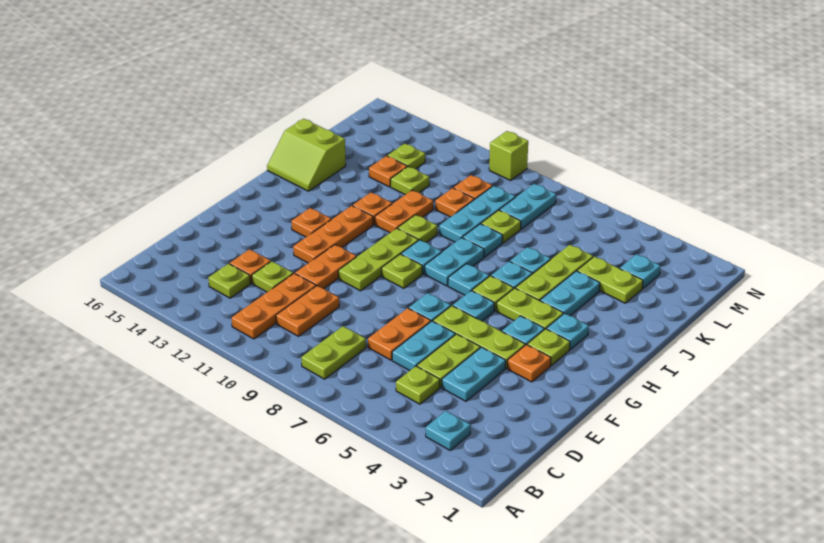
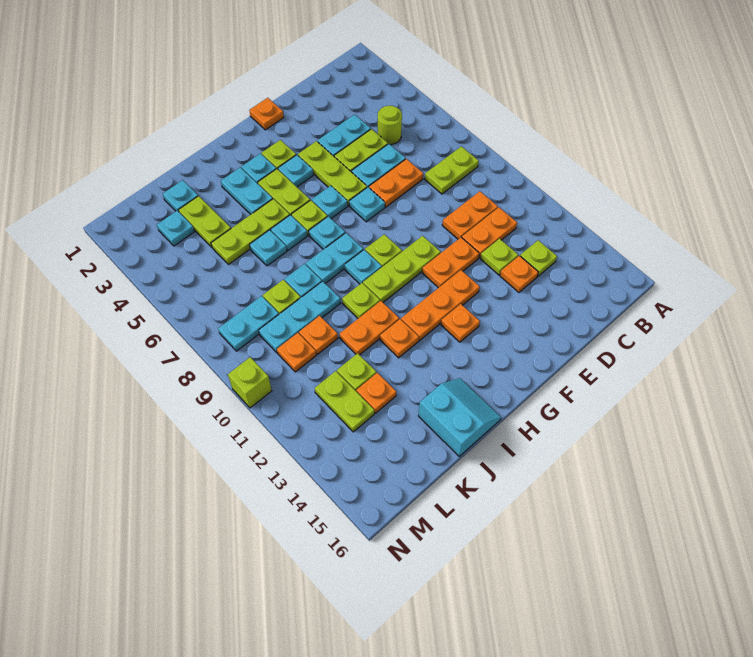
cyan plate B3 level 1 -> cyan plate K2 level 1
orange plate B11:D11 level 1 -> orange plate C11:D11 level 1
lime plate C5 level 1 -> lime round brick C5 level 1
orange plate F3 level 1 -> orange plate F1 level 1
cyan plate I4:J4 level 1 -> cyan plate I3:I4 level 1
lime slope I15:J16 level 1 top J -> cyan slope I15:J16 level 1 top J
lime plate L13 level 1 -> lime plate L12:L13 level 1

